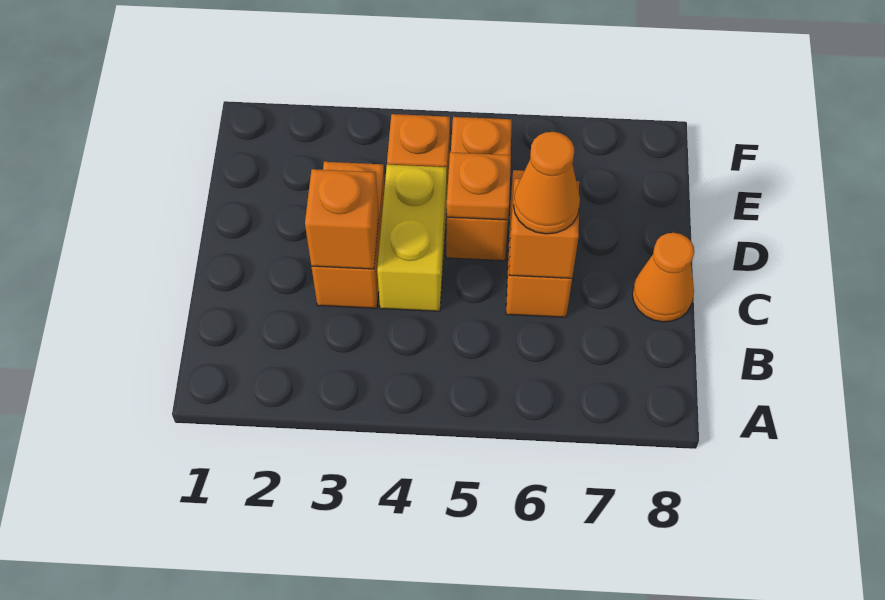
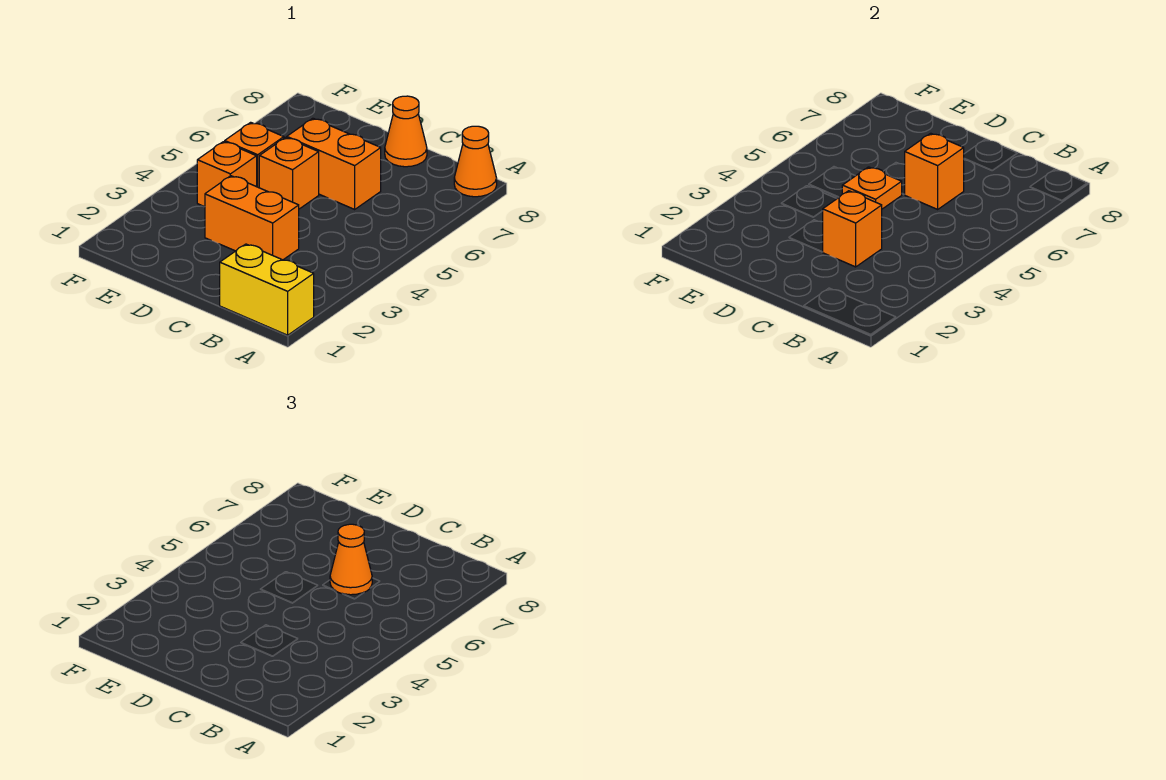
none -> orange cone A8 level 1
yellow brick C4:D4 level 1 -> yellow brick A1:B1 level 1

